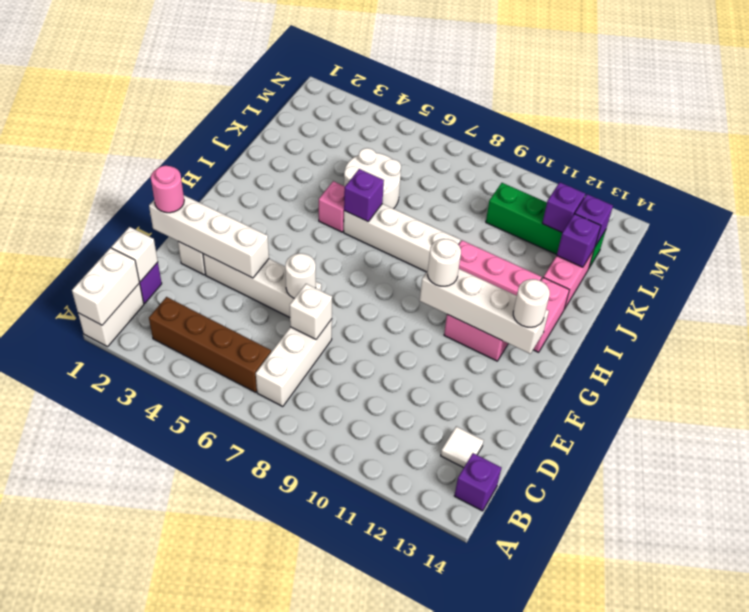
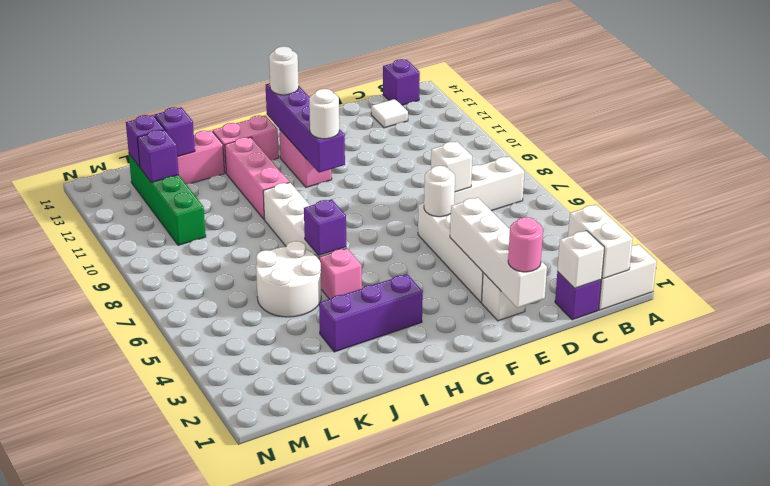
white brick A1:B1 level 2 -> white brick B1:B2 level 2
brown brick B3:B6 level 1 -> none
white brick G10:G13 level 2 -> purple brick G10:G13 level 2
none -> purple brick H3:J3 level 1

